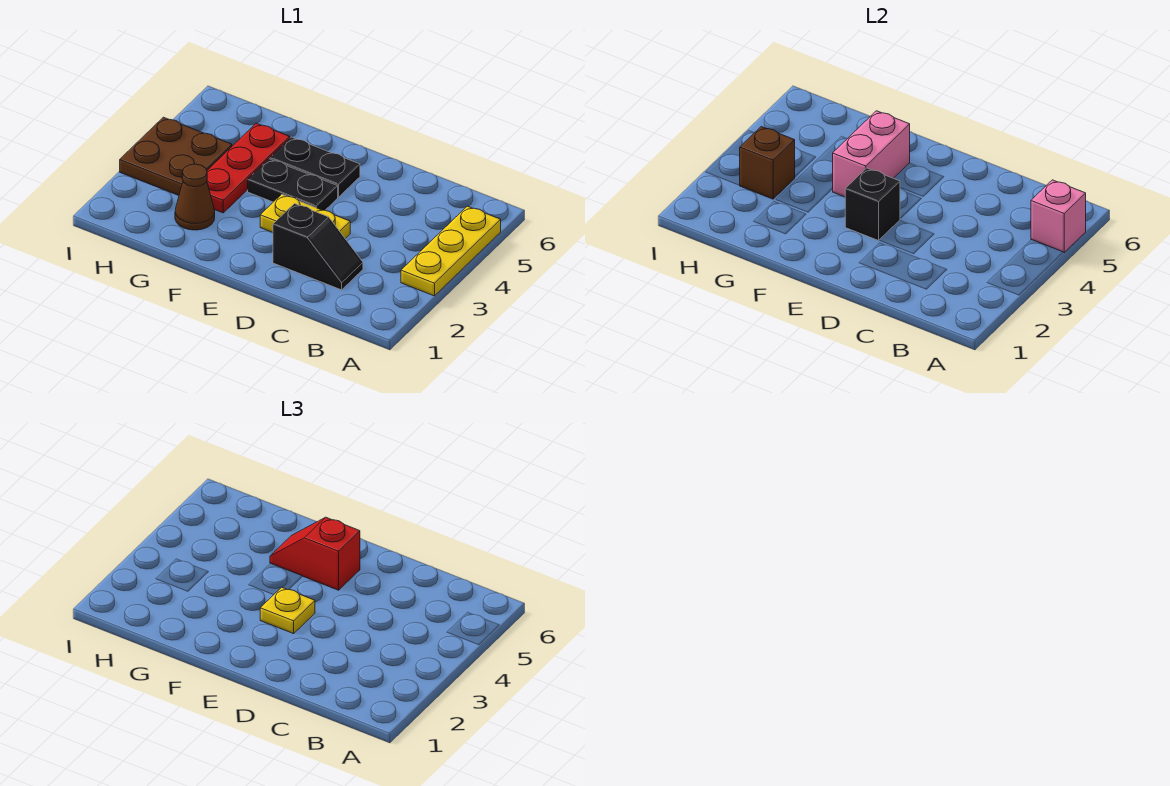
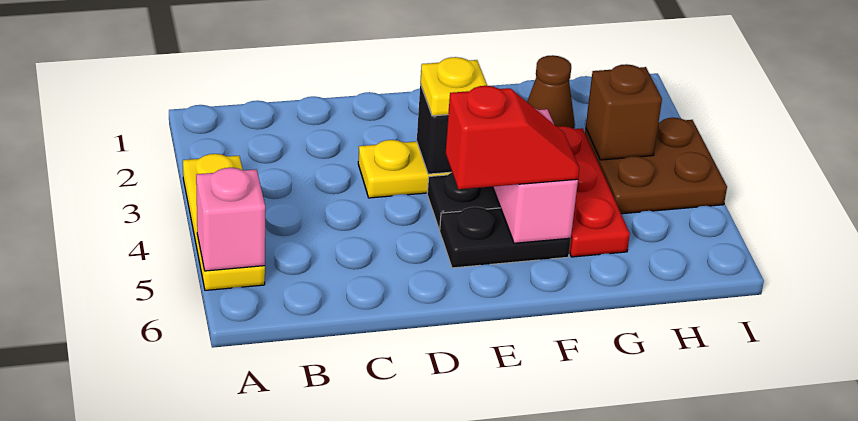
black slope C2:D2 level 1 top D -> none

